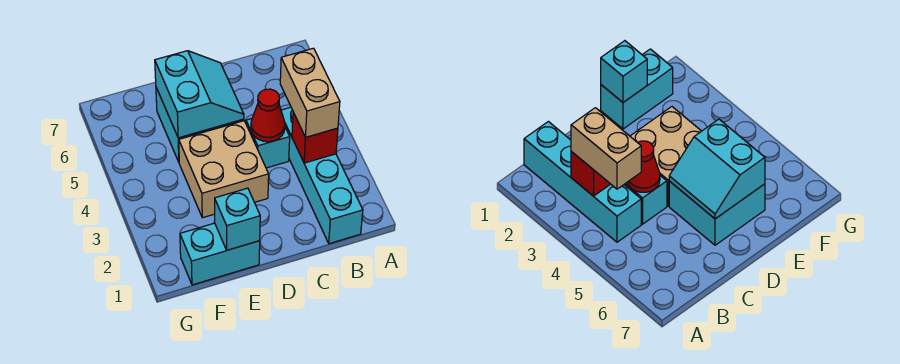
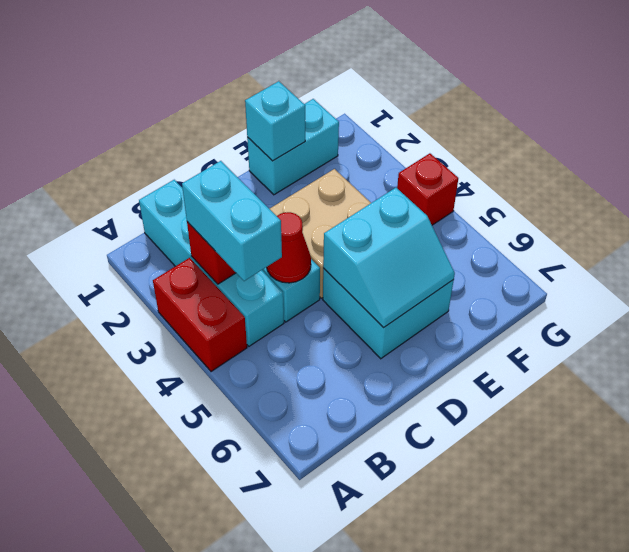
none -> red brick A3:A4 level 1
tan brick B3:B4 level 3 -> cyan brick B3:B4 level 3
cyan slope D5:E6 level 2 top E -> cyan slope D5:E6 level 2 top 5
none -> red brick G4 level 1

